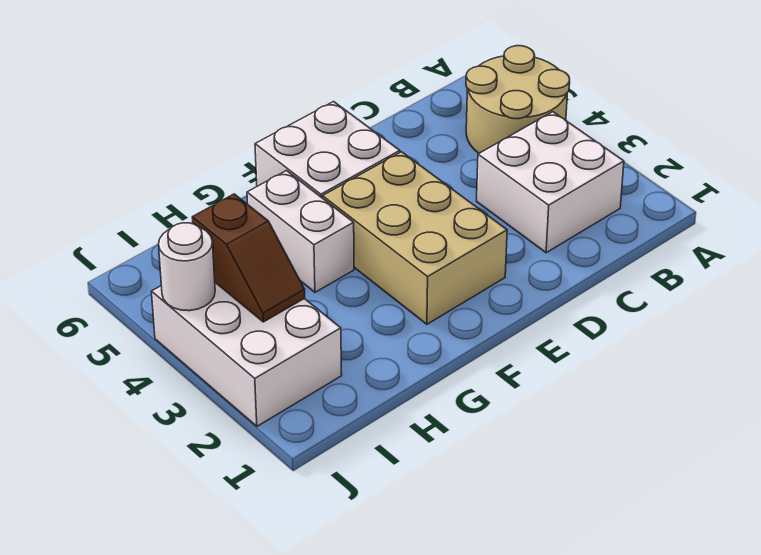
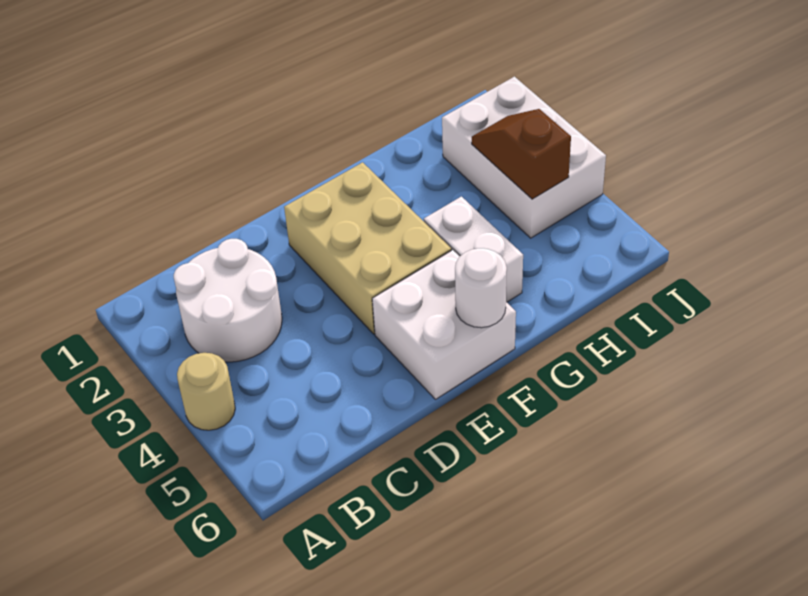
tan round brick A4:B5 level 1 -> tan round brick A4 level 1
white brick B2:C3 level 1 -> white round brick B2:C3 level 1
white round brick J4 level 2 -> white round brick F6 level 2

